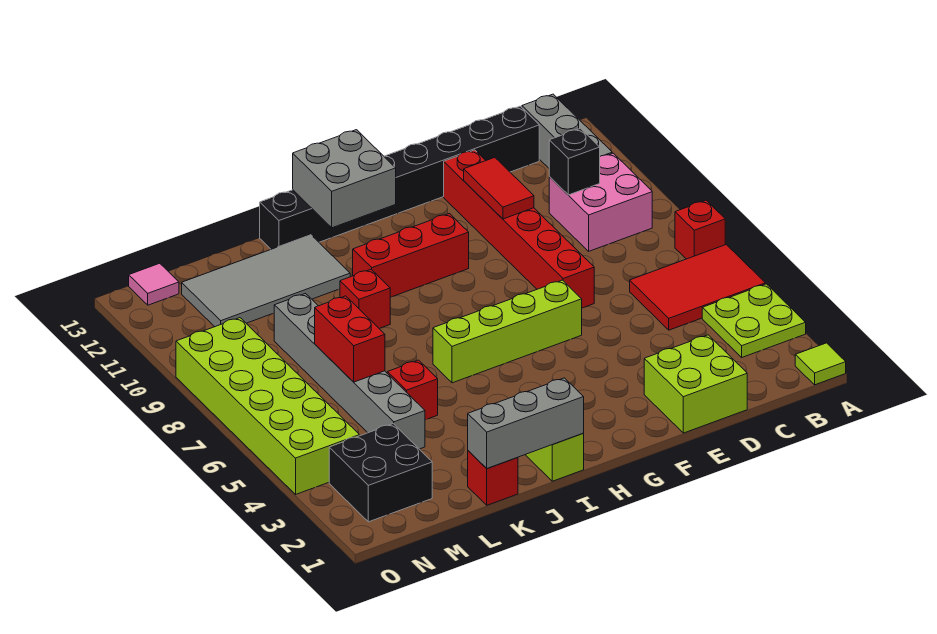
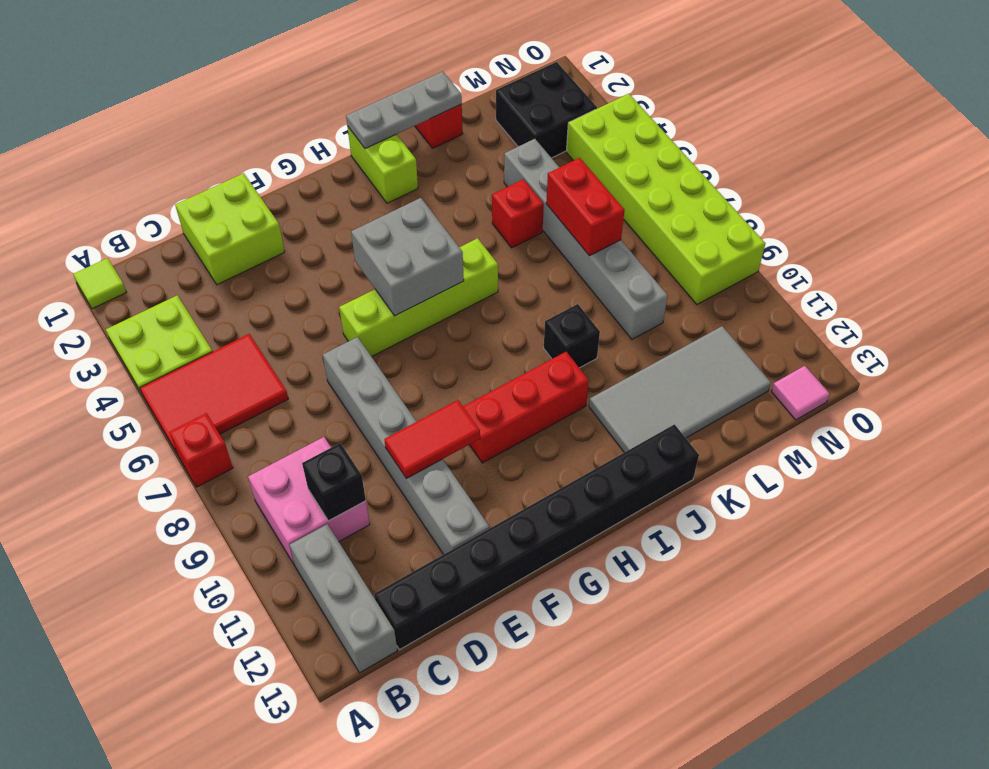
red brick E7:E12 level 1 -> grey brick E7:E12 level 1
red tile E10:E11 level 2 -> red tile E10:F10 level 2
grey brick H12:I13 level 2 -> grey brick G5:H6 level 2
grey brick I1:K1 level 2 -> grey plate I1:K1 level 2
red brick J9 level 1 -> black brick J9 level 1

